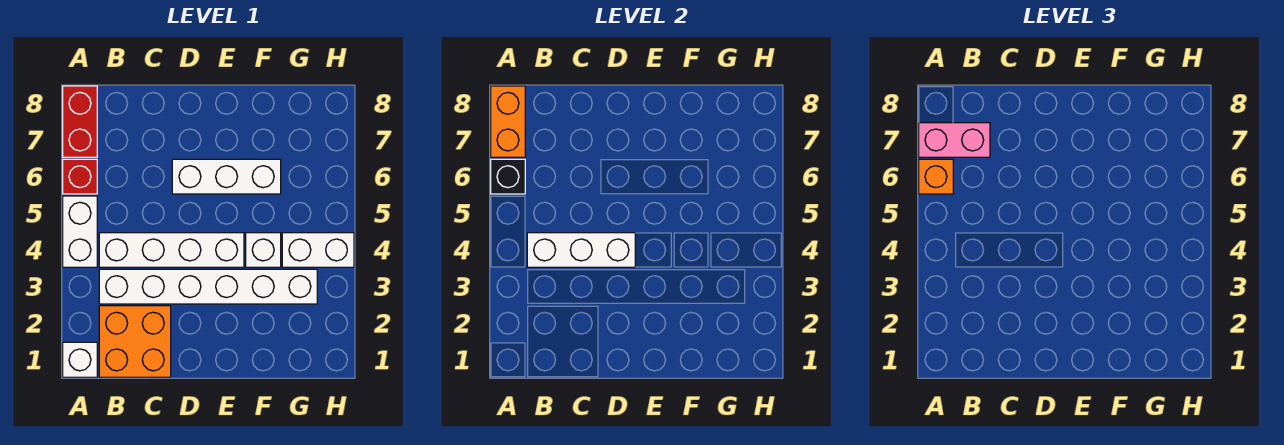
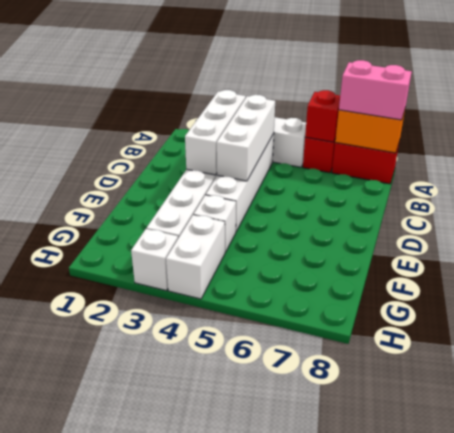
white brick A1 level 1 -> white brick H3 level 1
black brick A6 level 2 -> red brick A6 level 2
orange brick A6 level 3 -> none
pink brick A7:B7 level 3 -> pink brick A7:A8 level 3
orange brick B1:C2 level 1 -> none
white brick D6:F6 level 1 -> white brick B3:D3 level 2

